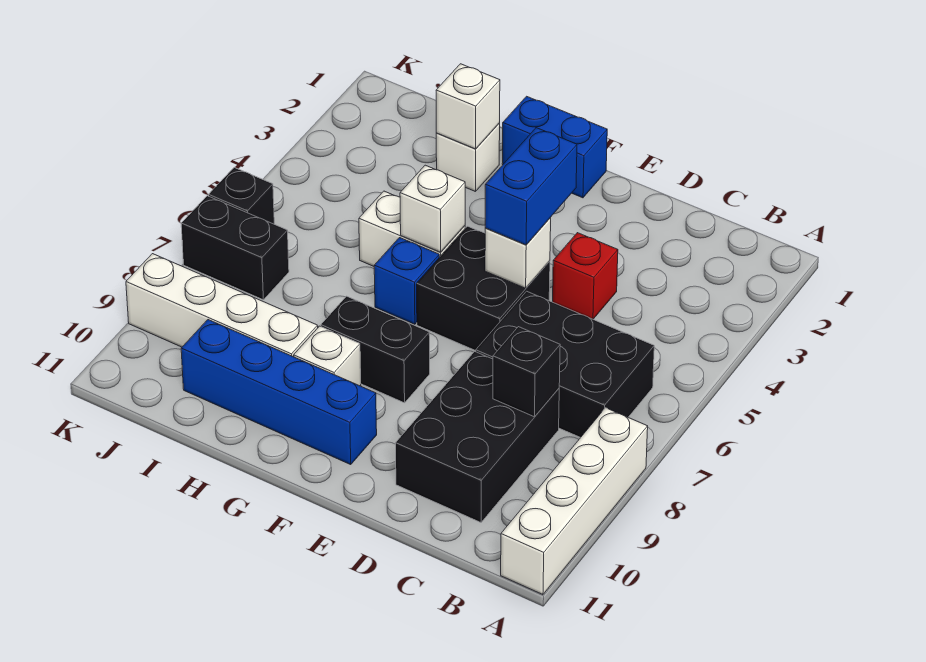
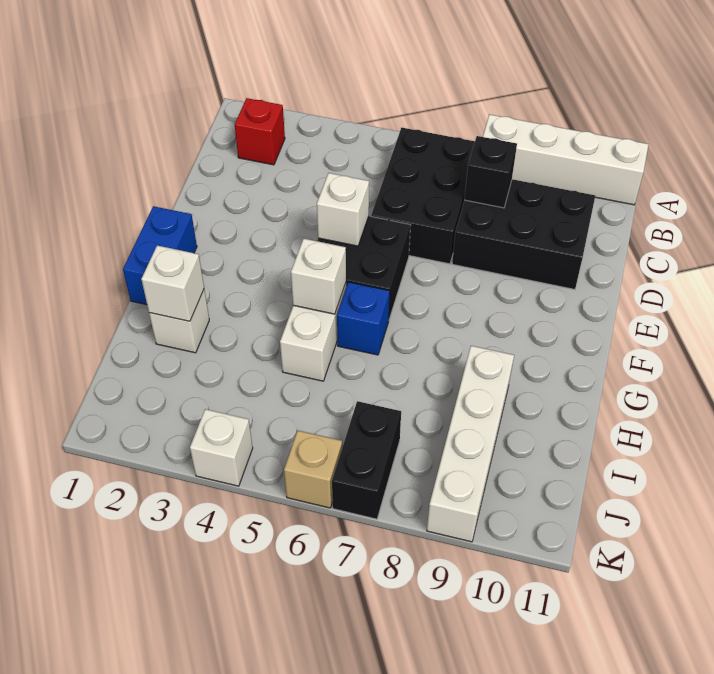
red brick D4 level 1 -> red brick B2 level 1
blue brick E4:E5 level 3 -> none
black brick F8:G8 level 1 -> none
blue brick F10:I10 level 1 -> none
white brick G9 level 1 -> white brick K4 level 1
black brick K6 level 1 -> tan brick K6 level 1

